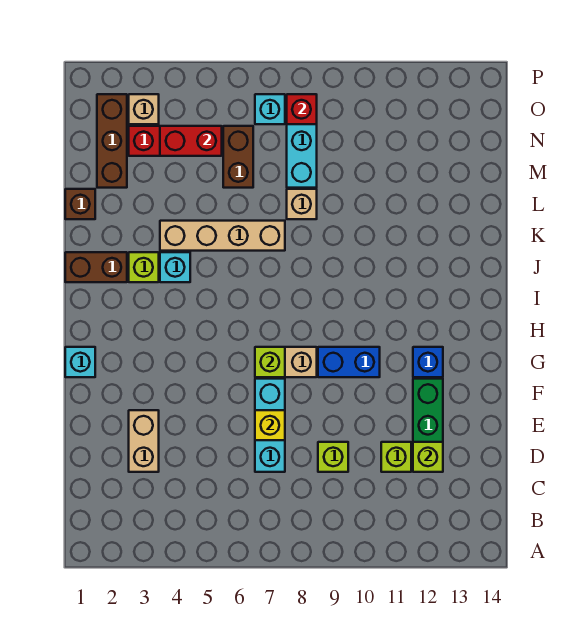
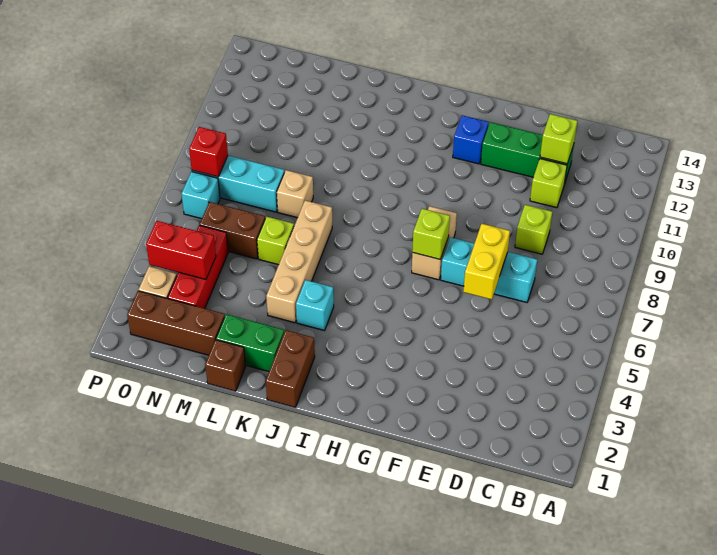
tan brick D3:E3 level 1 -> none
yellow brick E7 level 2 -> yellow brick E6:E7 level 2
cyan brick G1 level 1 -> none
blue brick G9:G10 level 1 -> none
lime brick J3 level 1 -> lime brick L6 level 1
none -> green brick K2:L2 level 1
red brick N4:N5 level 2 -> red brick N4:O4 level 2

